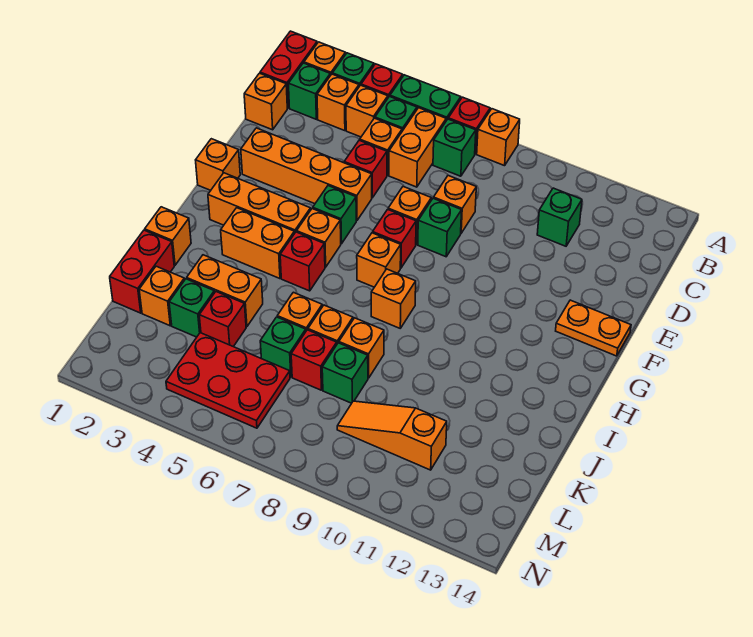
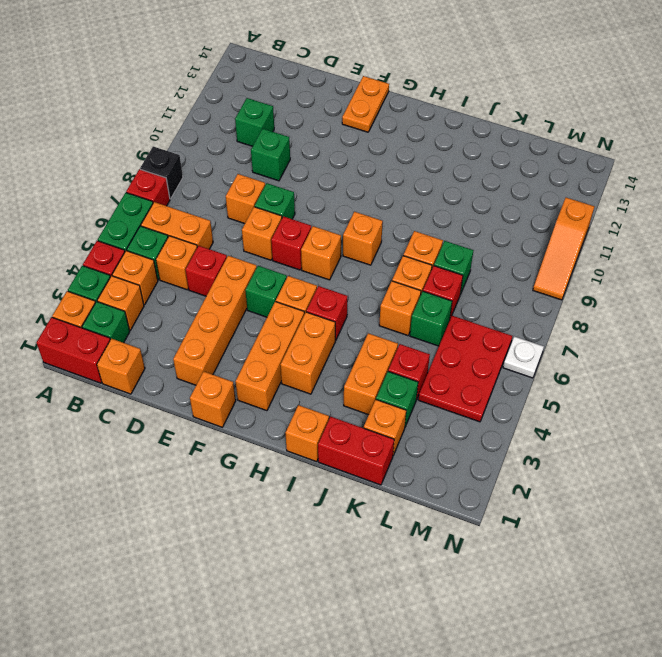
orange brick A8 level 1 -> black brick A8 level 1
green brick B7 level 1 -> green brick D10 level 1
orange slope L9:L11 level 1 top 11 -> orange slope N9:N11 level 1 top 11
none -> white plate N6 level 1

